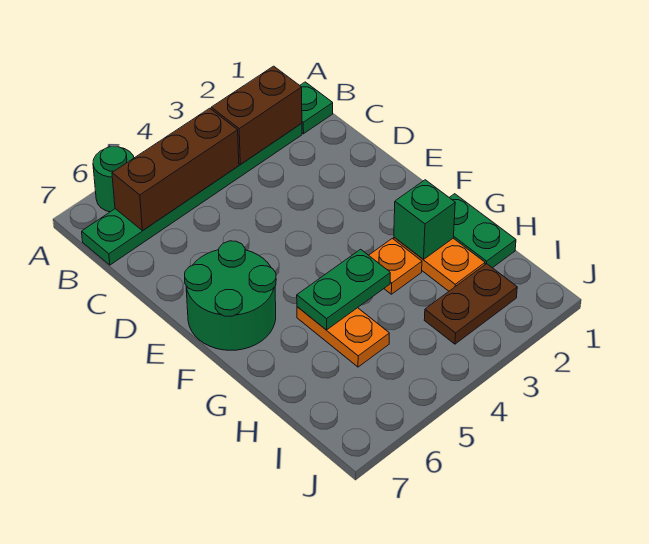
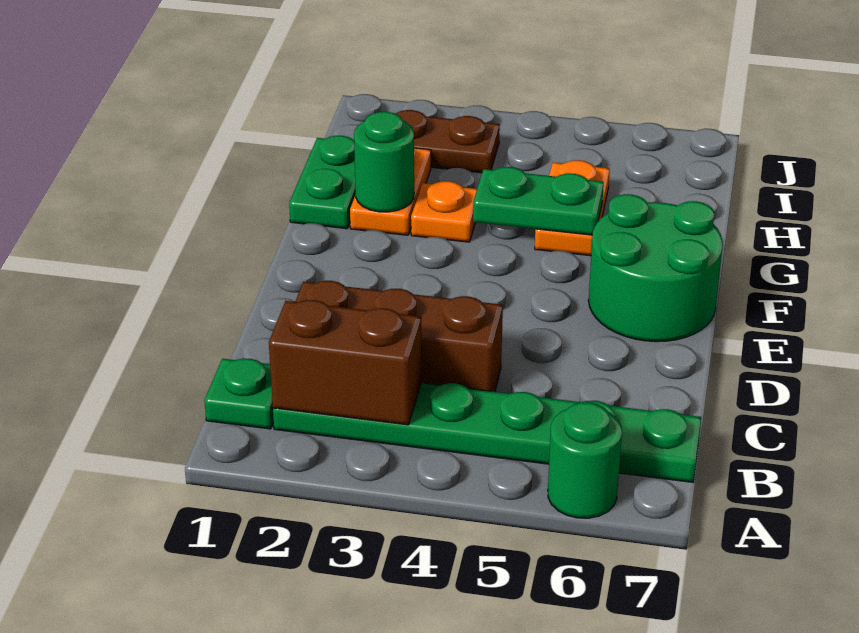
brown brick B4:B6 level 2 -> brown brick C2:C4 level 1
green brick G2 level 2 -> green round brick G2 level 2

